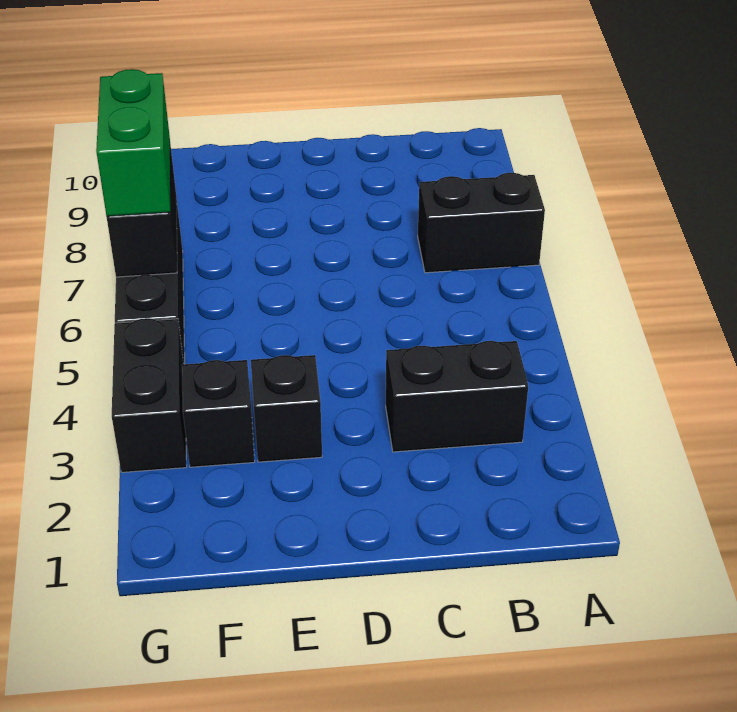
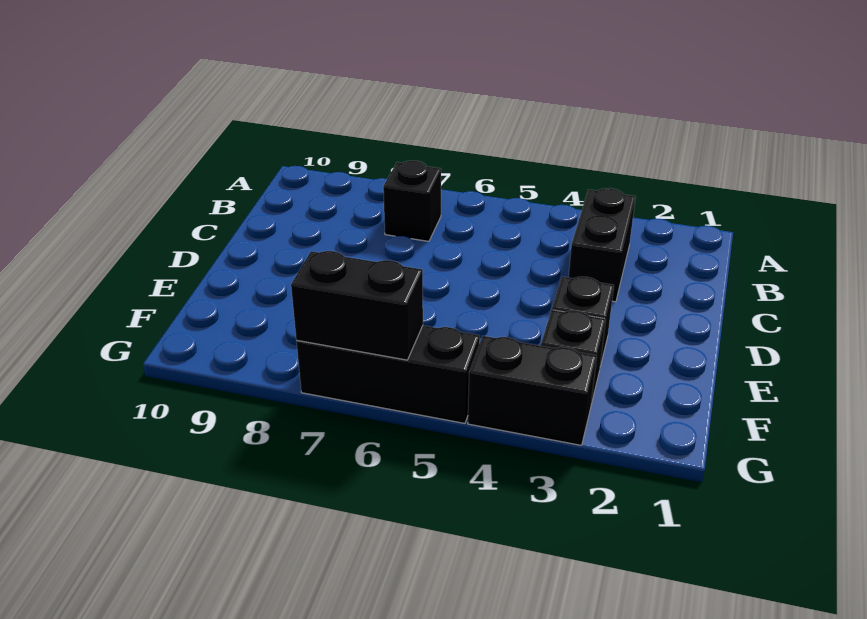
black brick A7:B7 level 1 -> black brick B7 level 1
green brick G6:G7 level 3 -> none

